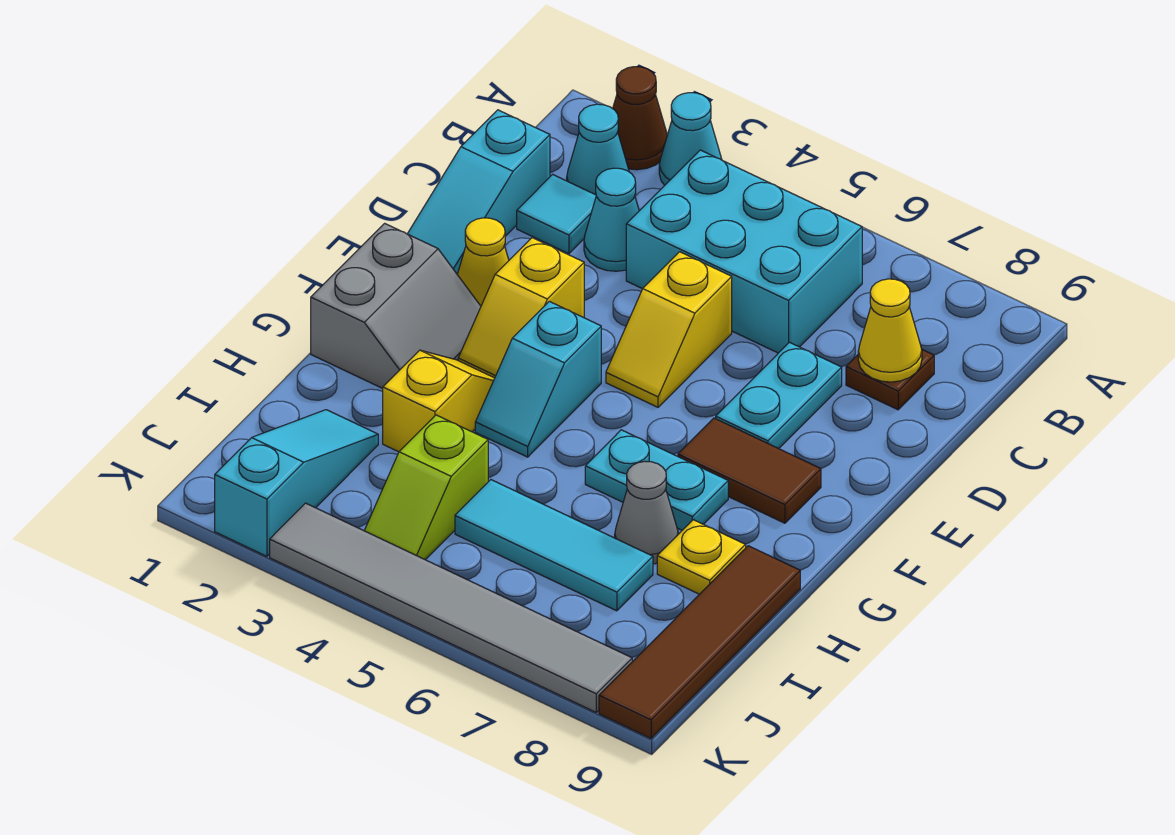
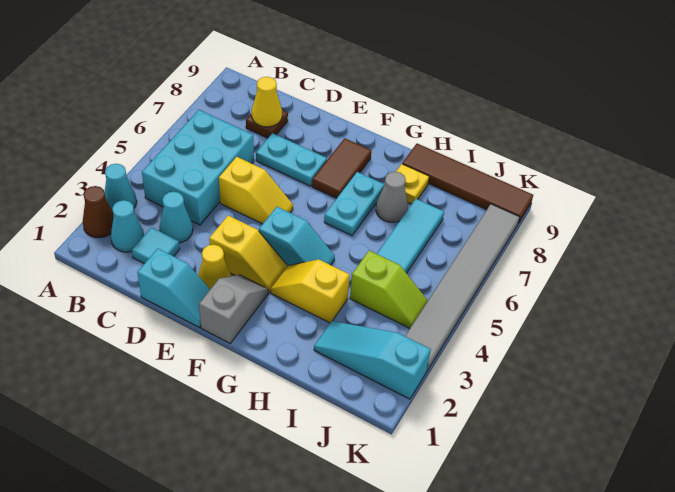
cyan slope C1:E1 level 1 top C -> cyan slope D1:E1 level 1 top D
grey slope F1:G2 level 1 top 1 -> grey slope F1:F2 level 1 top 1

